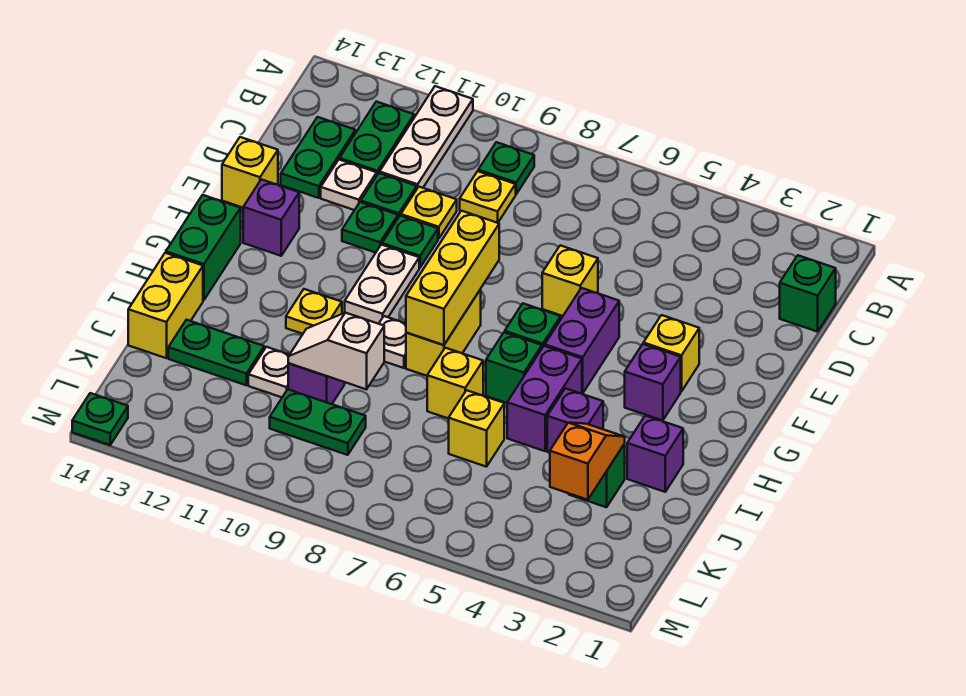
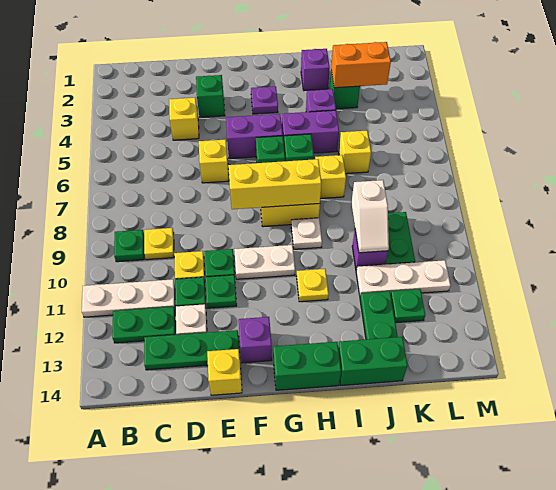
green brick C1 level 1 -> green brick E3 level 1
green plate C13:D13 level 1 -> green plate C13:E13 level 1
yellow brick F3 level 1 -> yellow brick D4 level 1
purple brick G3 level 1 -> purple plate G3 level 1
yellow brick I14:J14 level 1 -> green brick I14:J14 level 1
orange slope J3:K3 level 2 top K -> orange brick J3:K3 level 2
white plate J11 level 1 -> white plate J11:L11 level 1
green plate M14 level 1 -> green plate K12 level 1

